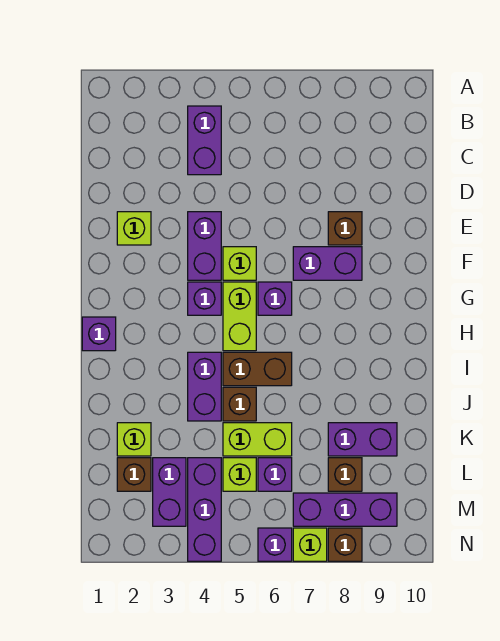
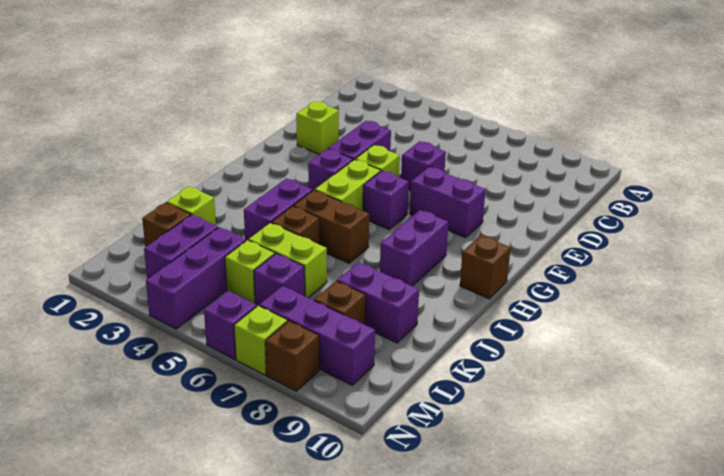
purple brick B4:C4 level 1 -> purple brick H8:I8 level 1
brown brick E8 level 1 -> brown brick H10 level 1
purple brick H1 level 1 -> purple brick E6 level 1

